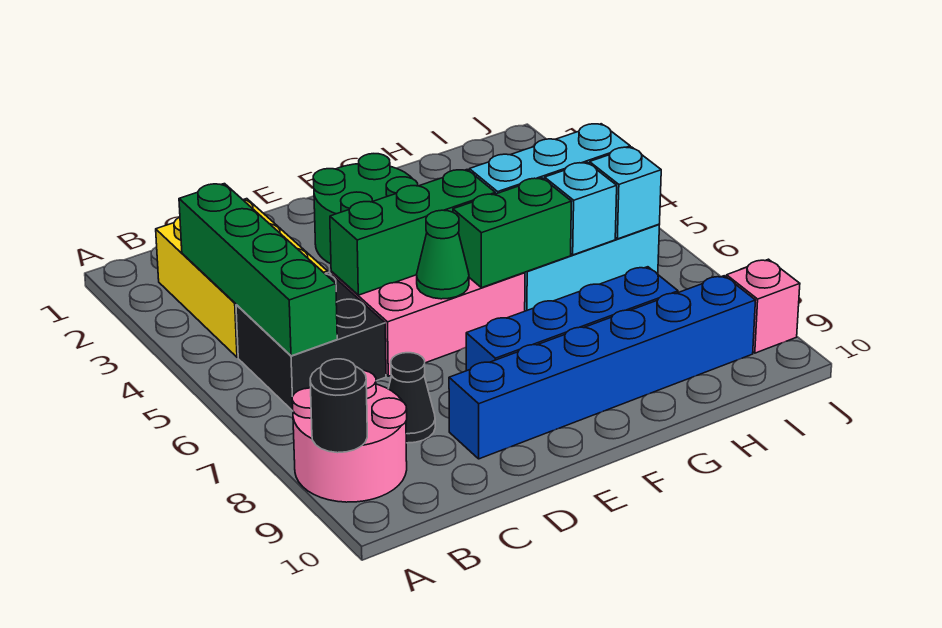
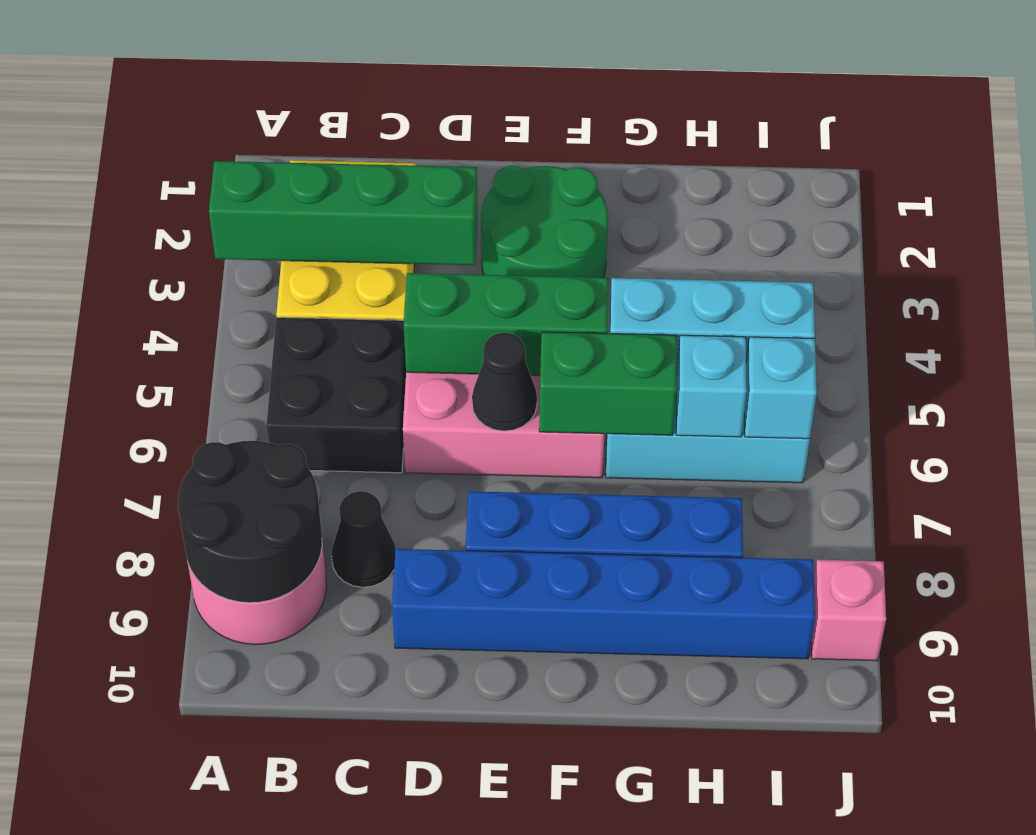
black round brick A9 level 2 -> black round brick A8:B9 level 2
green brick B3:B6 level 2 -> green brick A3:D3 level 2
green cone E6 level 2 -> black cone E6 level 2

